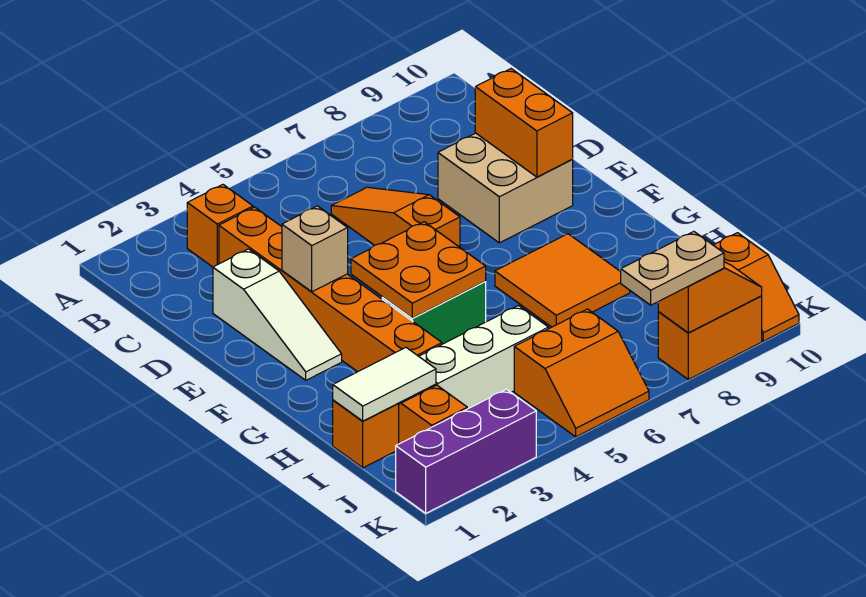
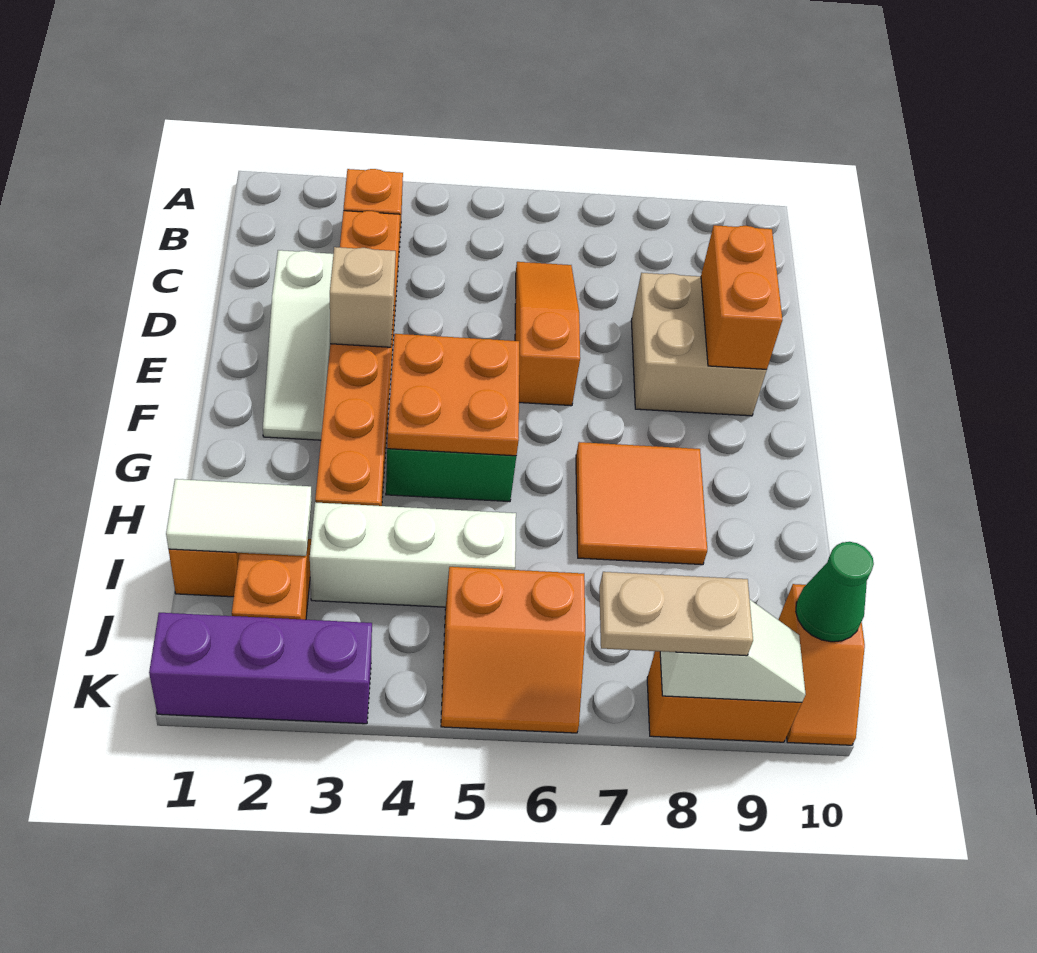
none -> green cone J10 level 2
orange slope K8:K9 level 2 top 8 -> white slope K8:K9 level 2 top 8

